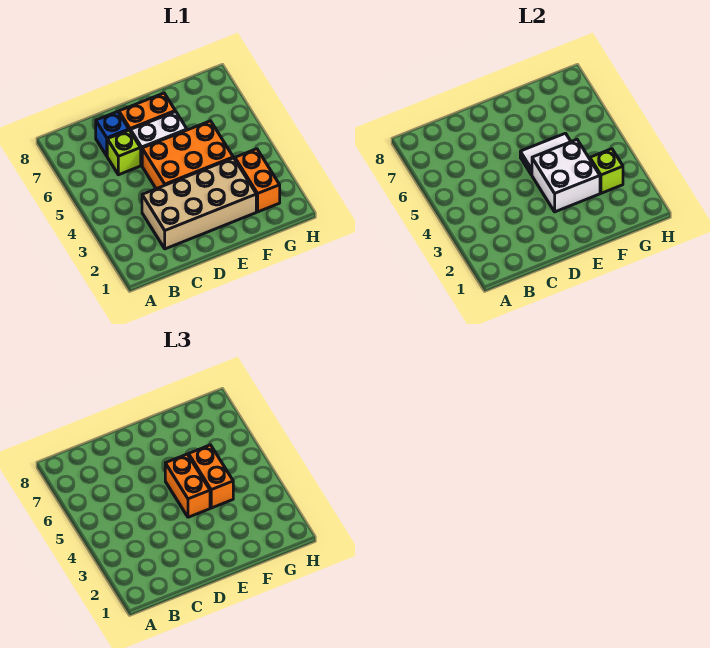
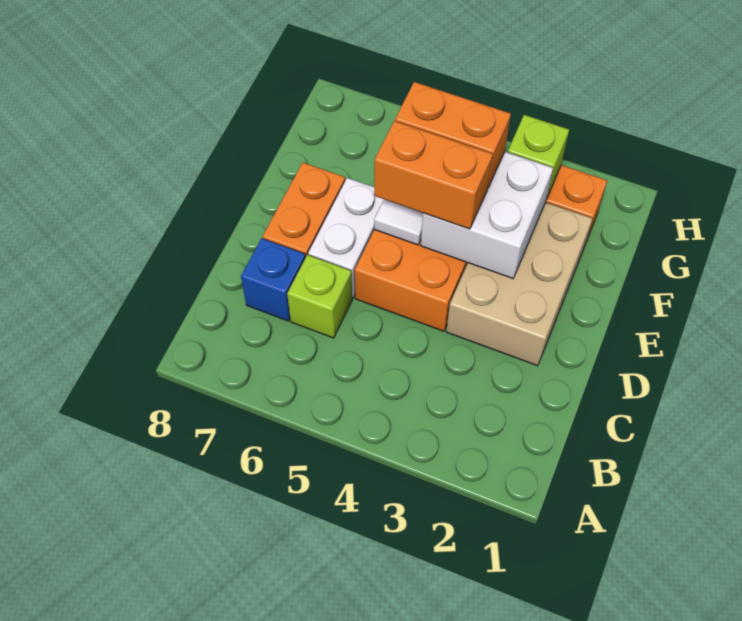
tan brick C2:F3 level 1 -> tan brick D2:F3 level 1

